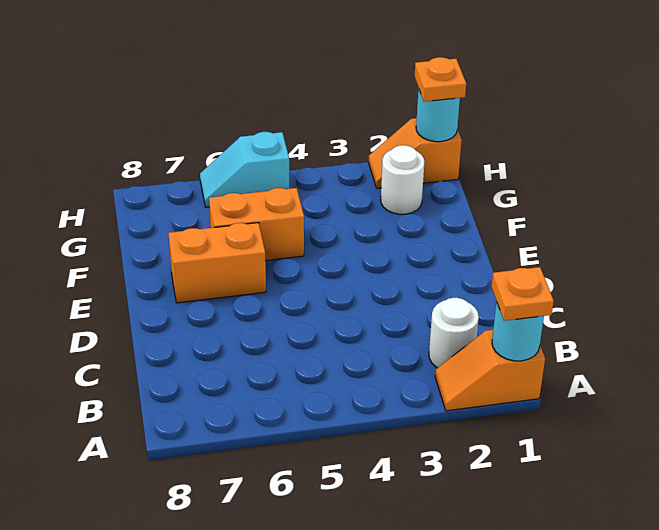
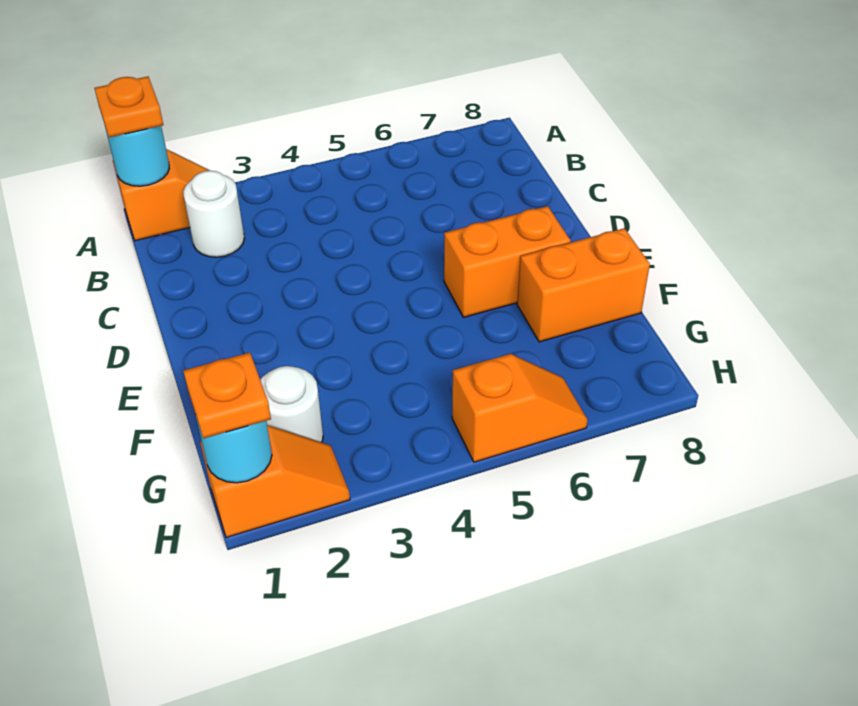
orange brick F5:F6 level 1 -> orange brick F7:F8 level 1
cyan slope H5:H6 level 1 top 5 -> orange slope H5:H6 level 1 top 5

